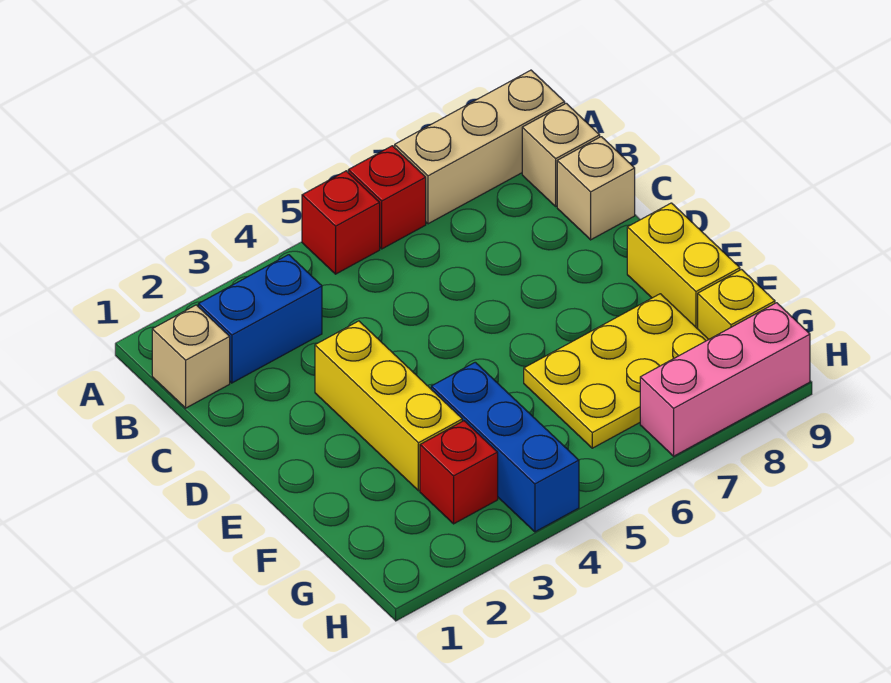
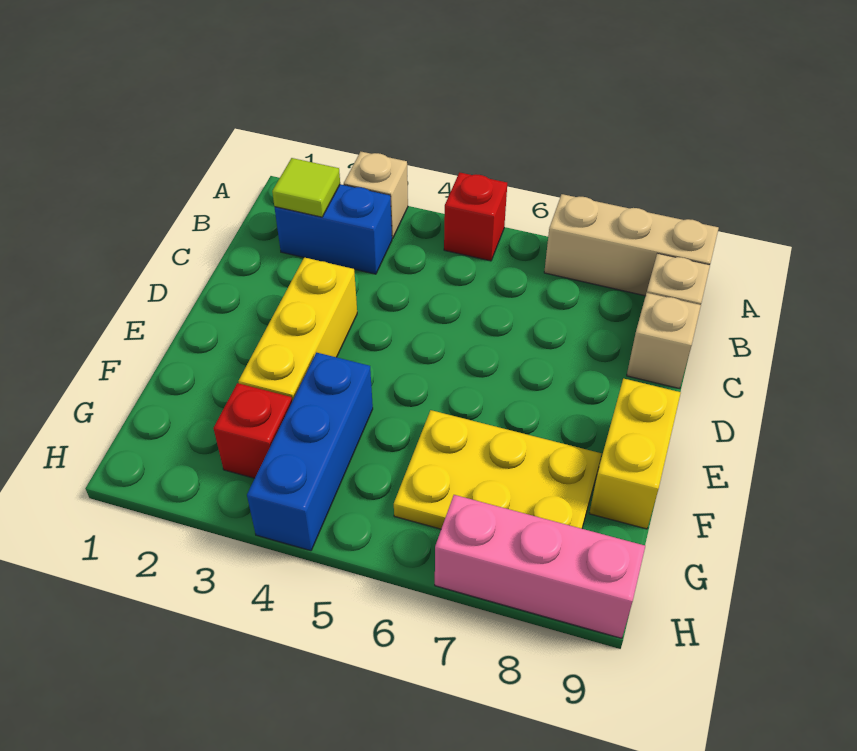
red brick A6 level 1 -> none
tan brick B1 level 1 -> tan brick A3 level 1
none -> lime tile B2 level 2
yellow brick G9 level 1 -> none

